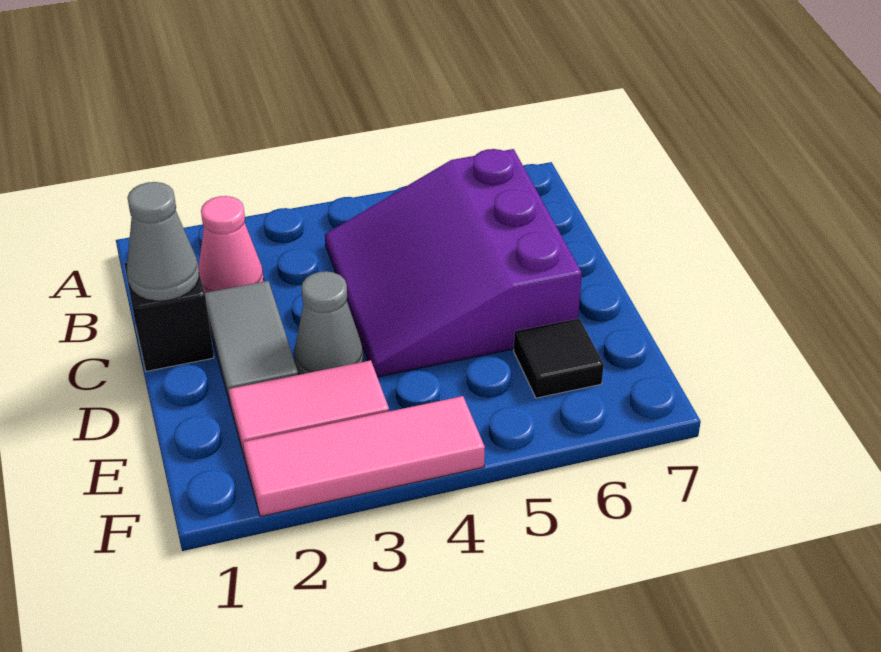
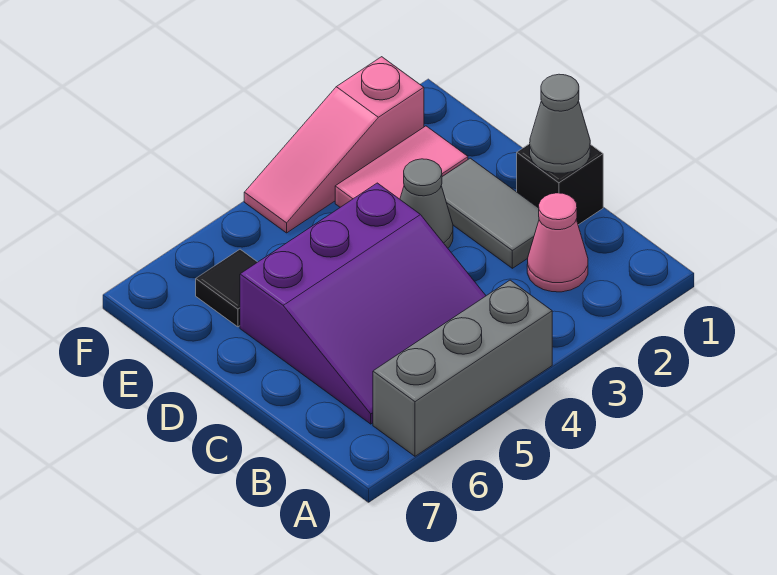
none -> grey brick A4:A6 level 1
purple slope B4:D6 level 1 top 6 -> purple slope B4:D6 level 1 top D
pink tile F2:F4 level 1 -> pink slope F2:F4 level 1 top 2

